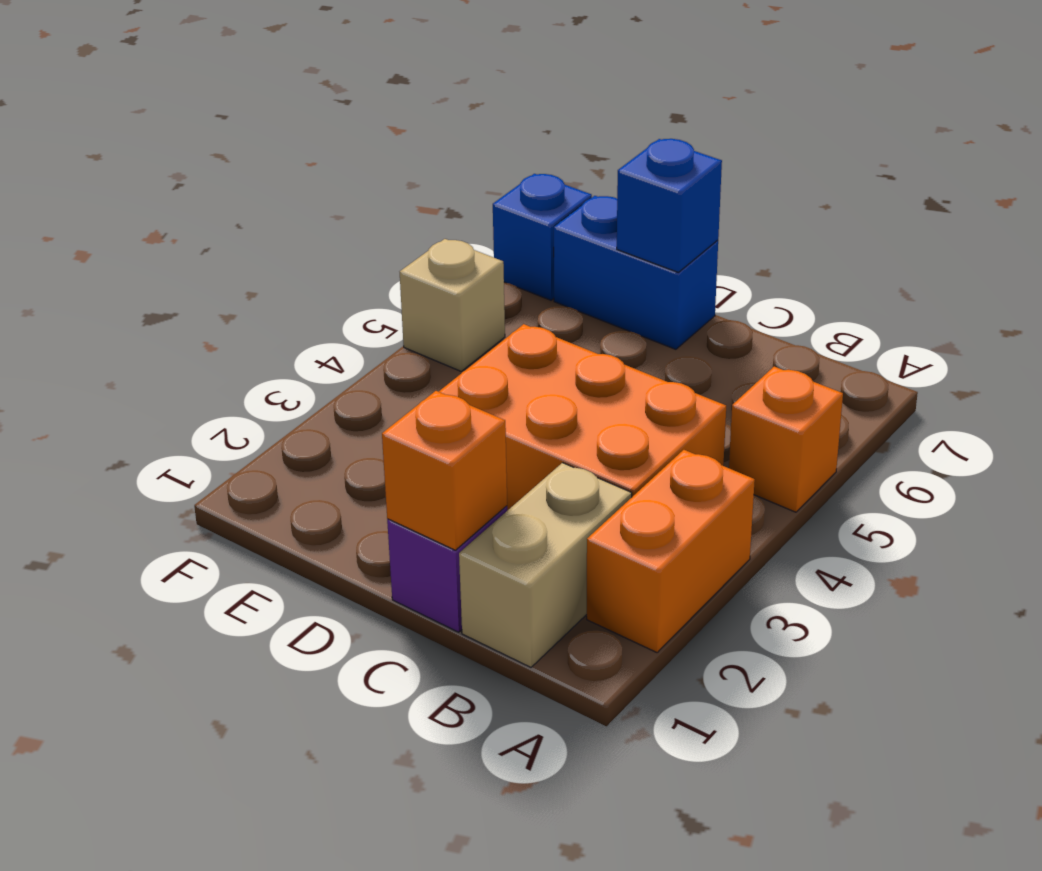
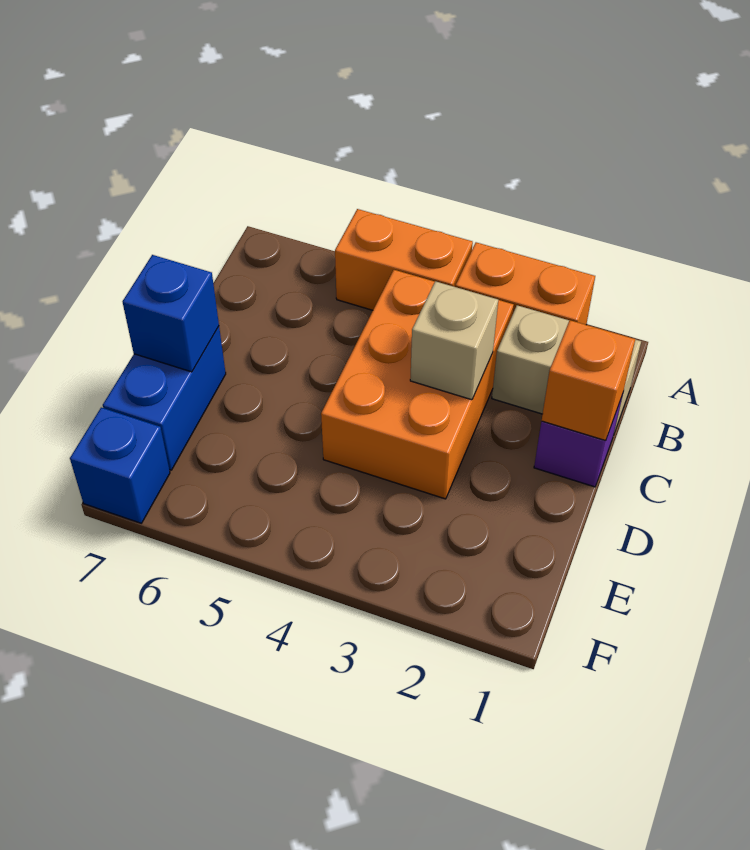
orange brick A5 level 1 -> orange brick A4:A5 level 1
tan brick F5 level 1 -> tan brick C3 level 2

